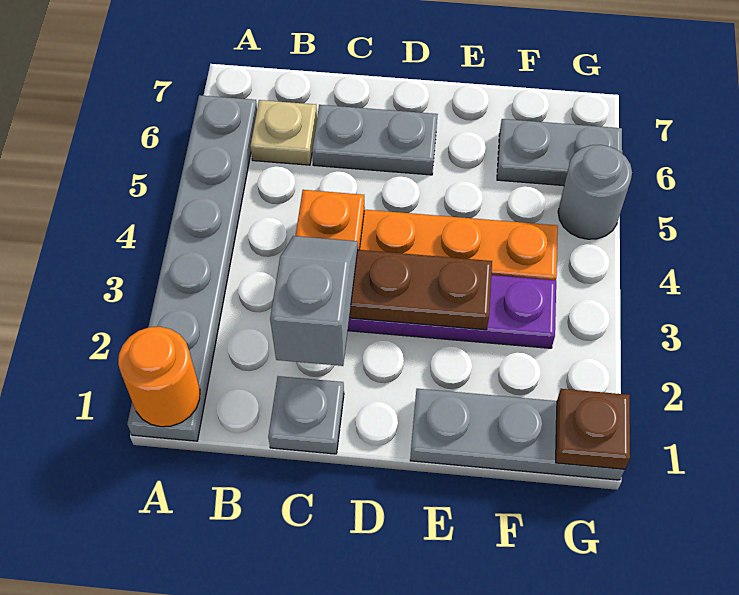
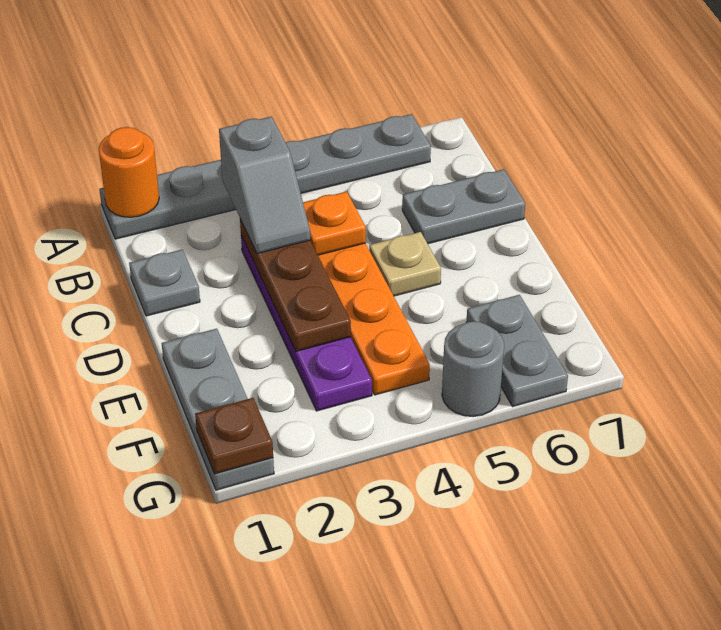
tan plate B6 level 1 -> tan plate D5 level 1
grey slope C2:C3 level 3 top 2 -> grey slope B3:C3 level 3 top B
grey plate C6:D6 level 1 -> grey plate C6:C7 level 1

